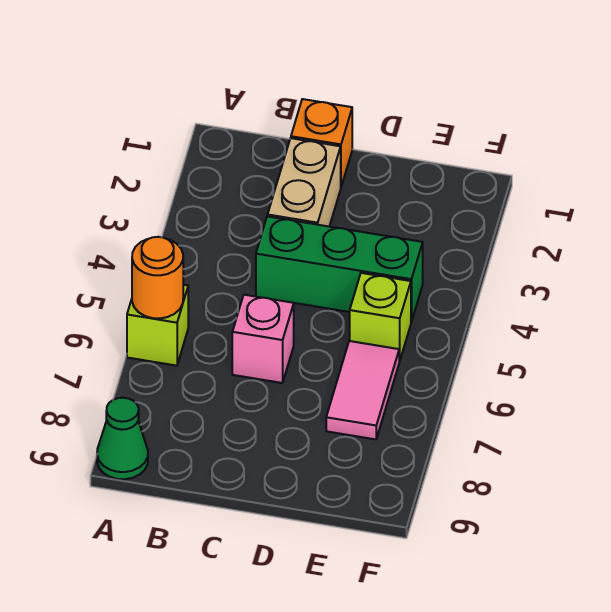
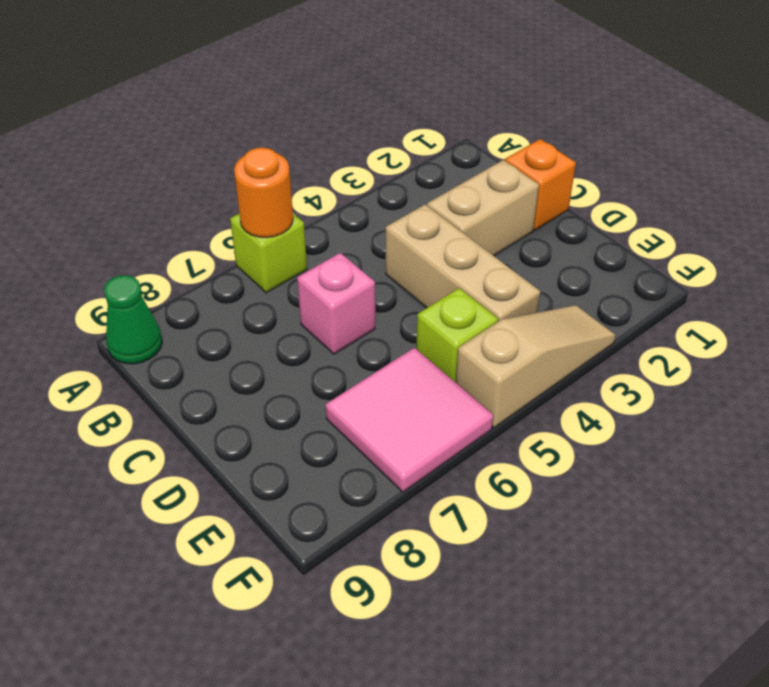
green brick C4:E4 level 1 -> tan brick C4:E4 level 1
pink tile E6:E7 level 1 -> pink tile E6:F7 level 1
none -> tan slope F3:F5 level 1 top 5

